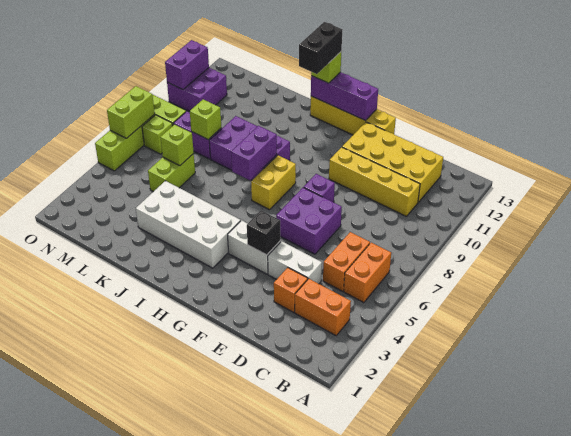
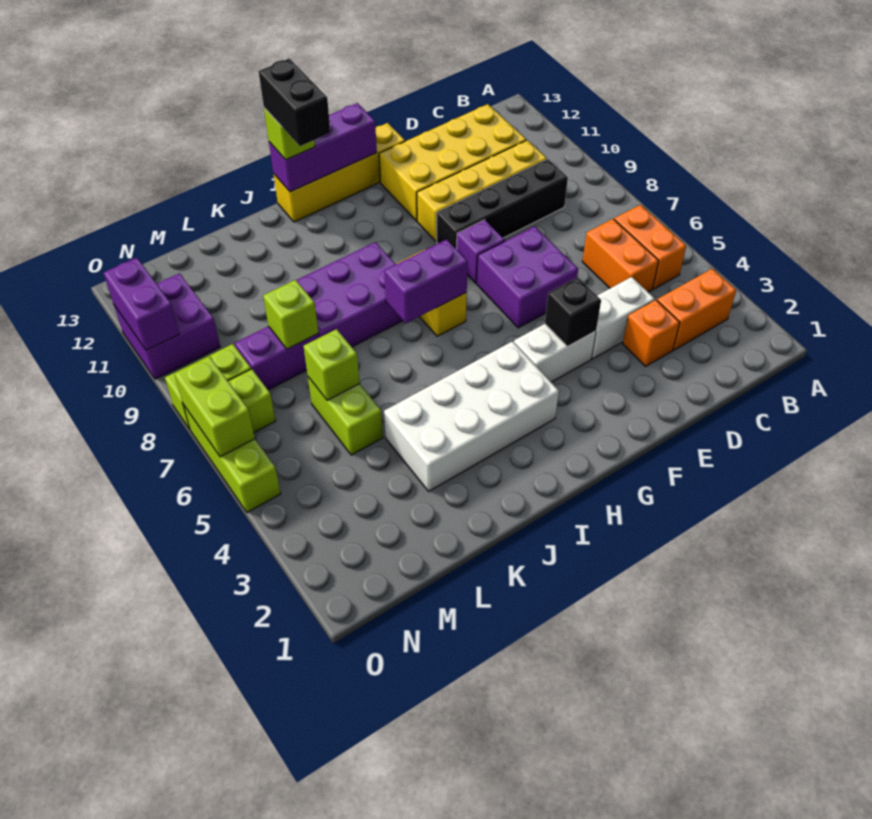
none -> black brick C9:F9 level 1
purple brick I7:I8 level 2 -> purple brick H7:I7 level 2

